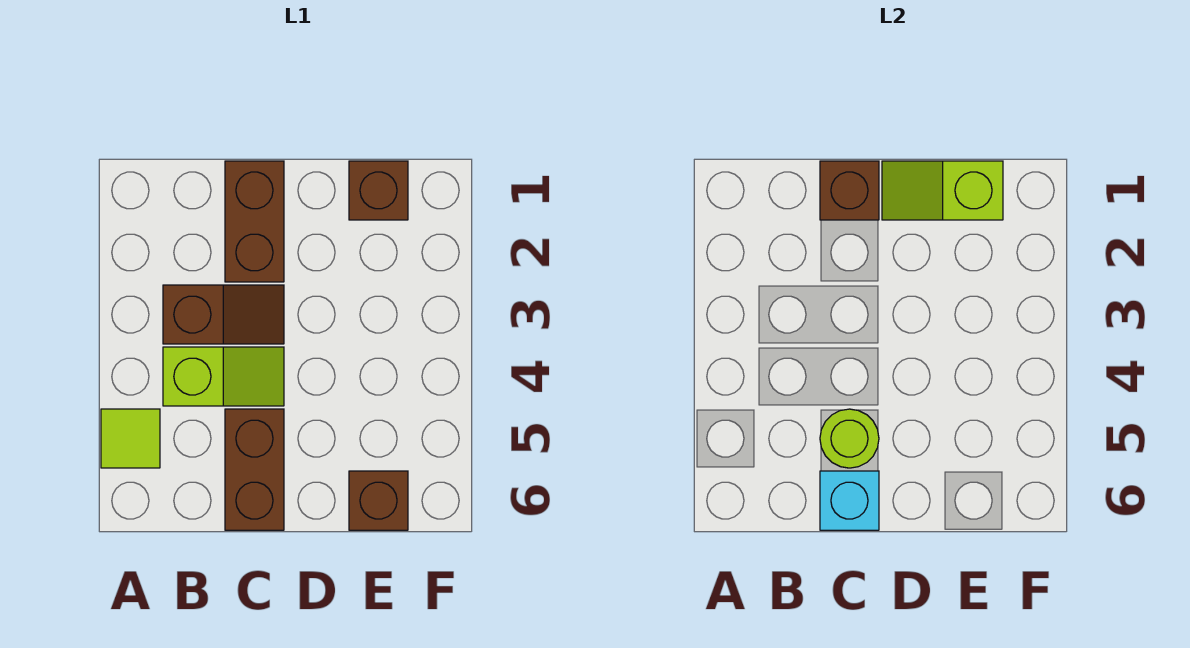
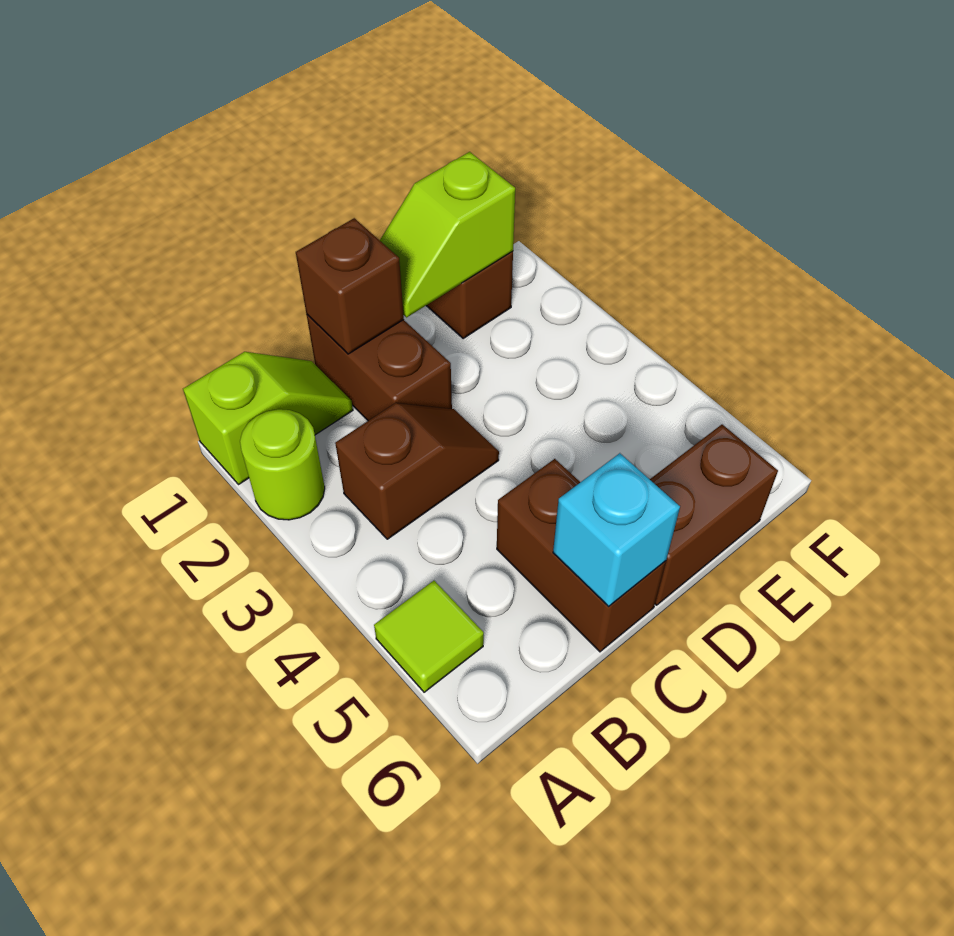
lime slope B4:C4 level 1 top B -> lime slope A1:B1 level 1 top A
lime round brick C5 level 2 -> lime round brick A2 level 1
brown brick E6 level 1 -> brown brick D6:E6 level 1

